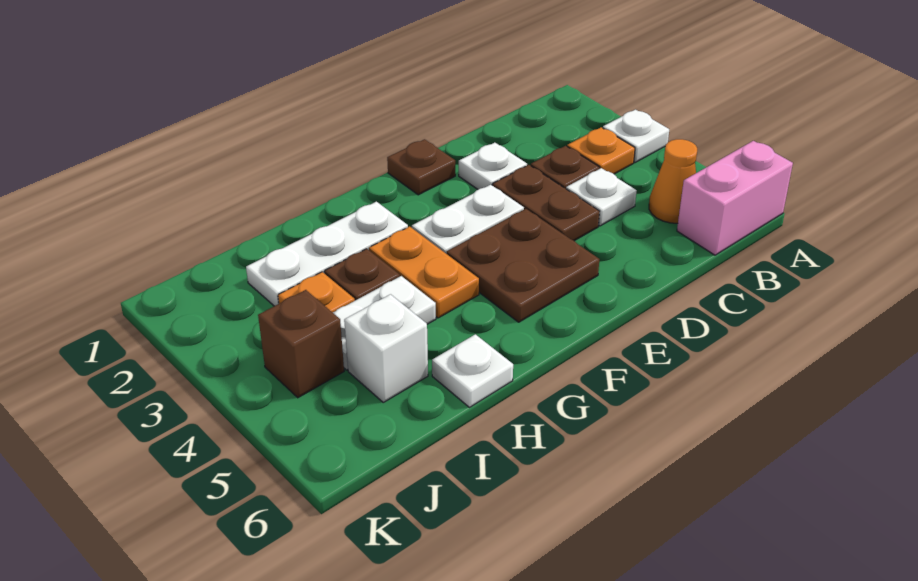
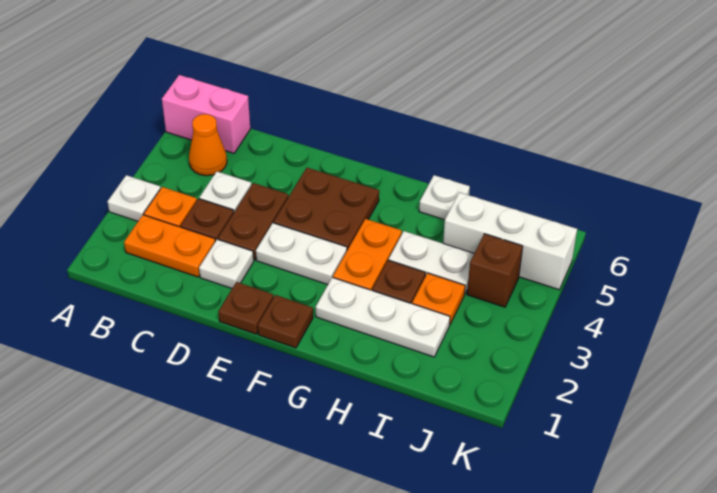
none -> orange plate B2:C2 level 1
none -> brown plate F1 level 1
white brick I5 level 1 -> white brick I5:K5 level 1

